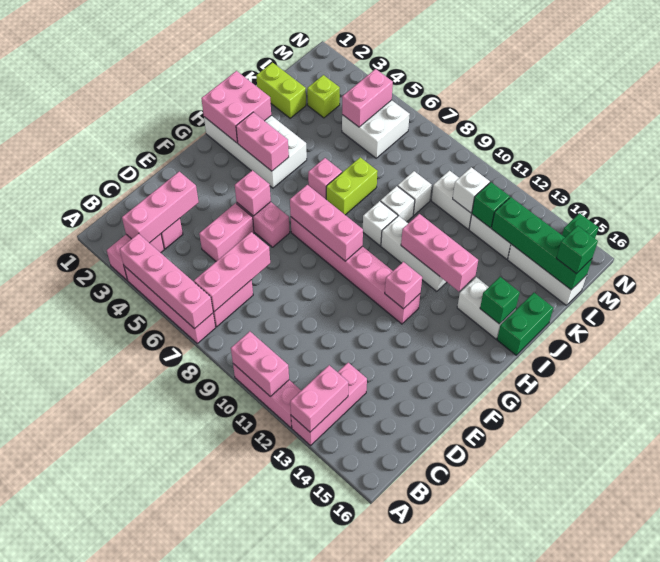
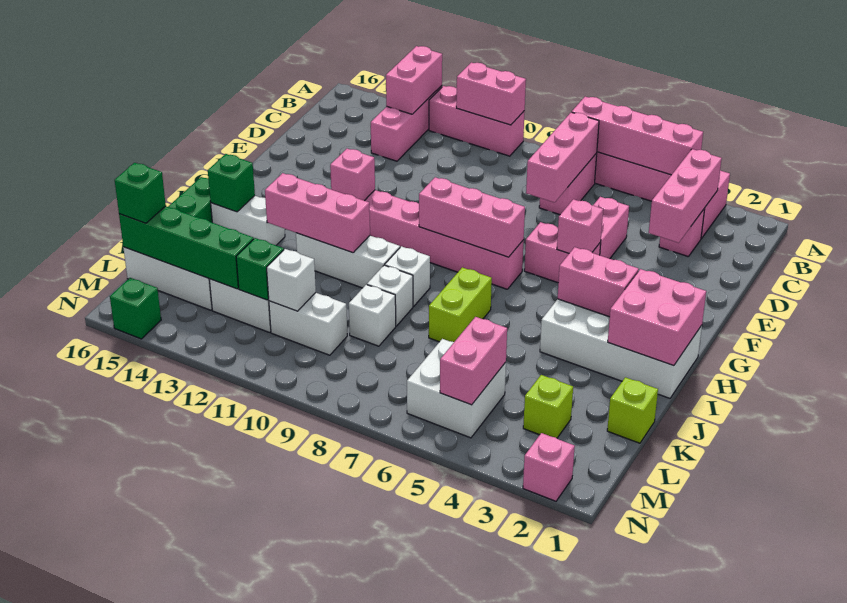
pink brick I6 level 1 -> pink brick N2 level 1
lime brick K1:K2 level 1 -> lime brick K1 level 1

